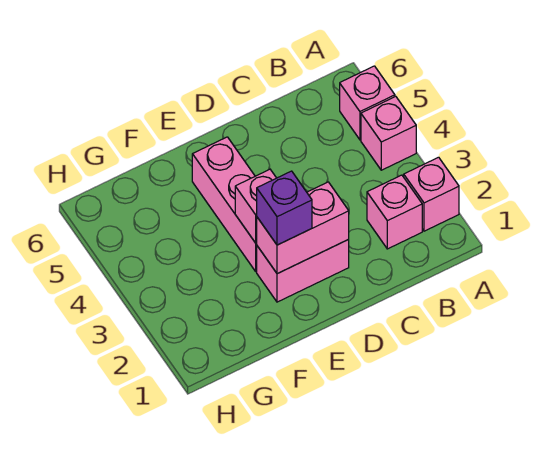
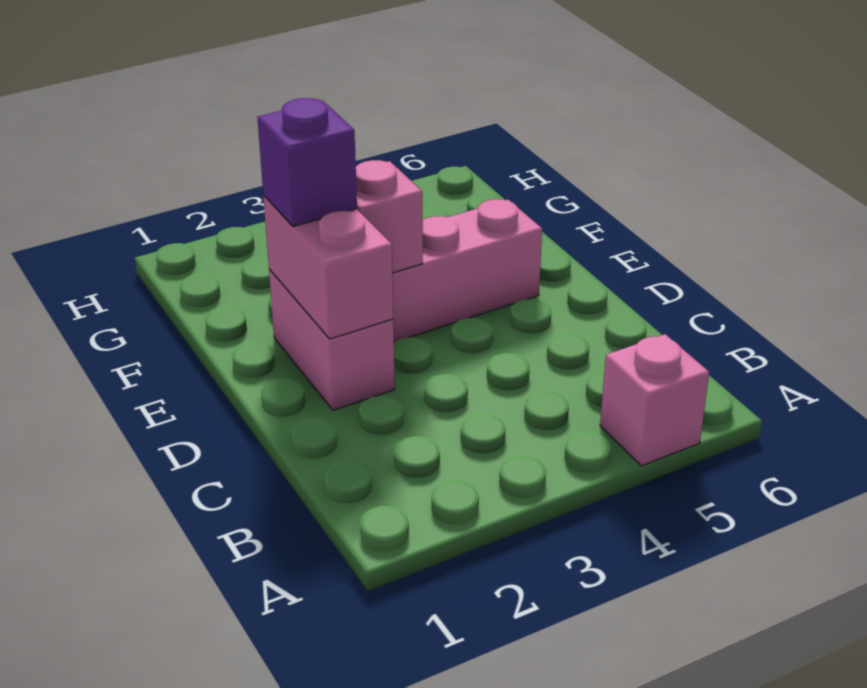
pink brick A2 level 1 -> none
pink brick A4 level 1 -> none
pink brick B2 level 1 -> none

